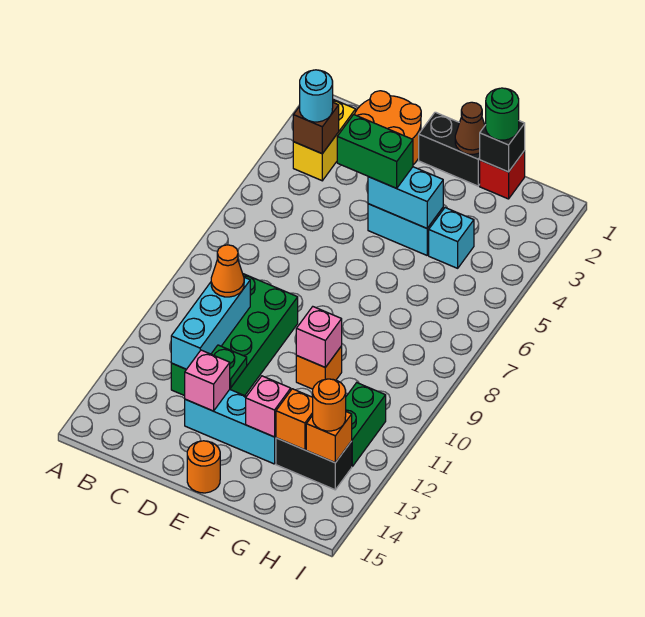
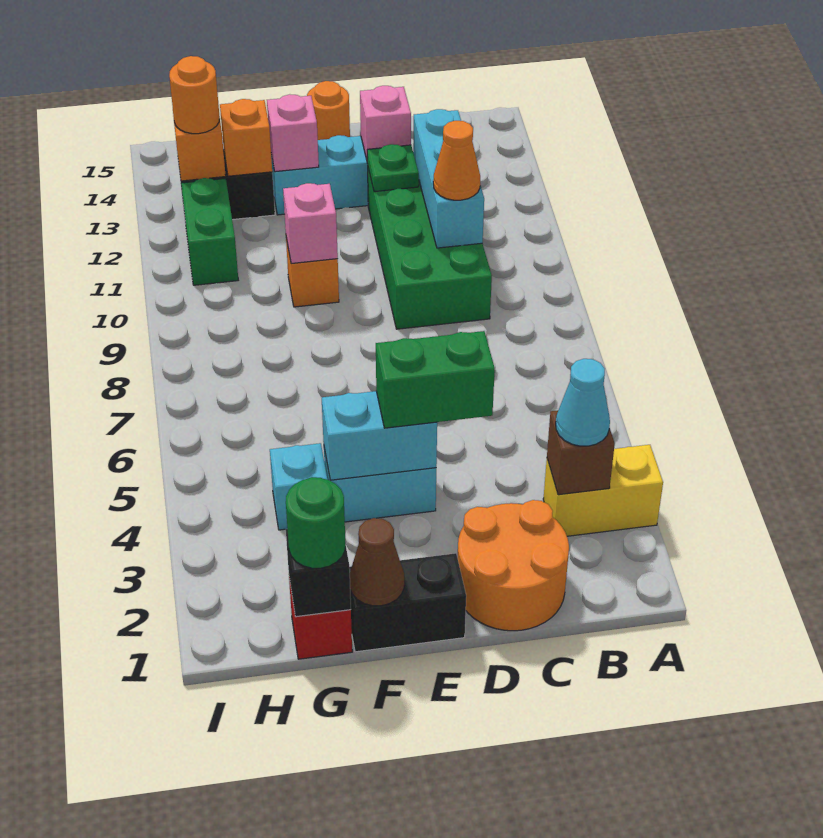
yellow brick B2:B3 level 1 -> yellow brick A3:B3 level 1
cyan round brick B3 level 3 -> cyan cone B3 level 3

